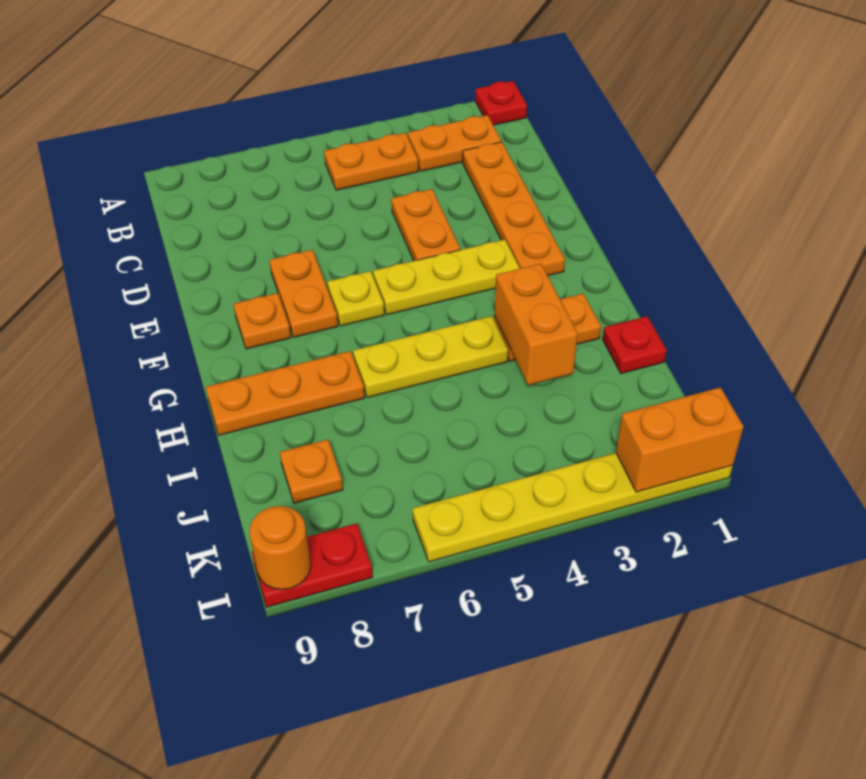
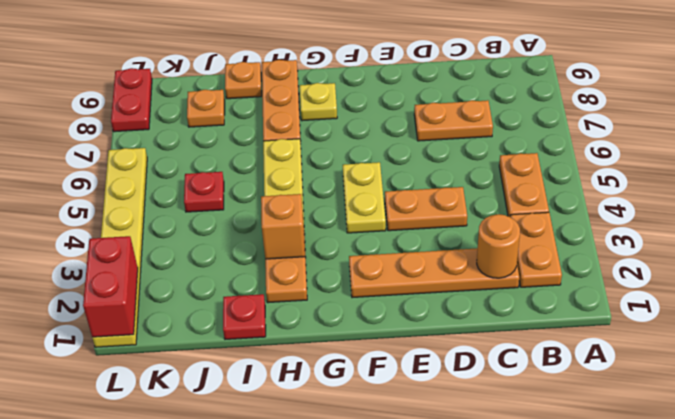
red plate A1 level 1 -> red plate J5 level 1
orange plate E7:F7 level 1 -> orange plate C7:D7 level 1
yellow plate F3:F5 level 1 -> yellow plate F4:F5 level 1
yellow plate F6 level 1 -> yellow plate G8 level 1
orange plate F8 level 1 -> orange plate I9 level 1
orange brick H3:I3 level 2 -> orange brick H3 level 2
orange brick L1:L2 level 2 -> red brick L1:L2 level 2
orange round brick L9 level 2 -> orange round brick C2 level 2

